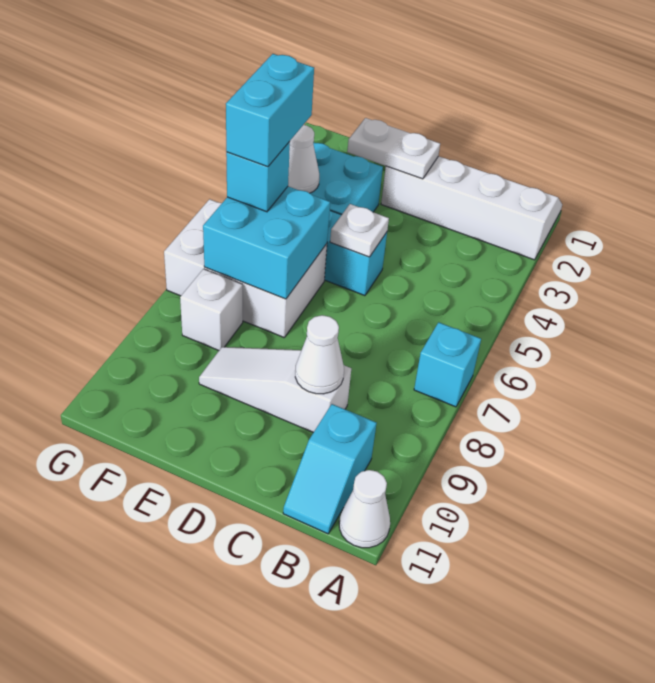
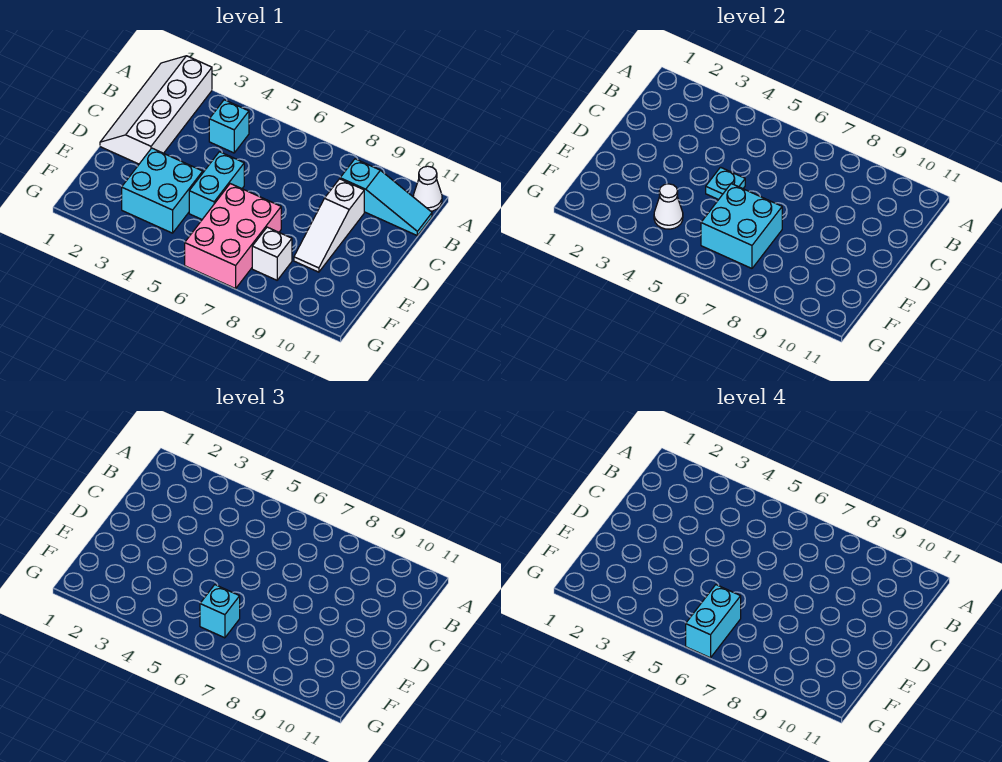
cyan brick A7 level 1 -> cyan brick B4 level 1
cyan slope B10:B11 level 1 top 10 -> cyan slope B9:B11 level 1 top 9
white cone C9 level 2 -> none
white plate D2:E2 level 2 -> none
white plate D5 level 2 -> cyan plate D5 level 2
white brick E6:G7 level 1 -> pink brick E6:G7 level 1
cyan brick F5:F6 level 4 -> cyan brick F6:G6 level 4

